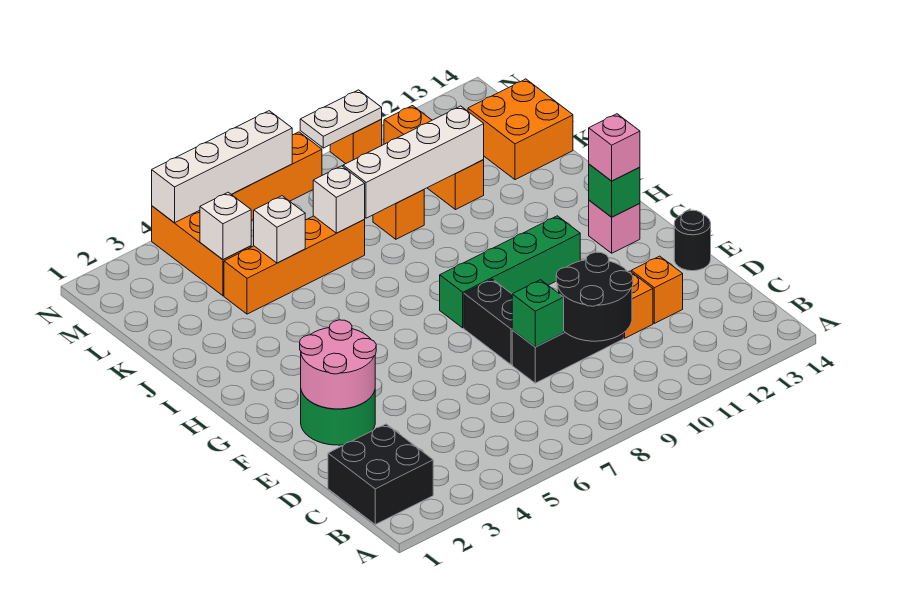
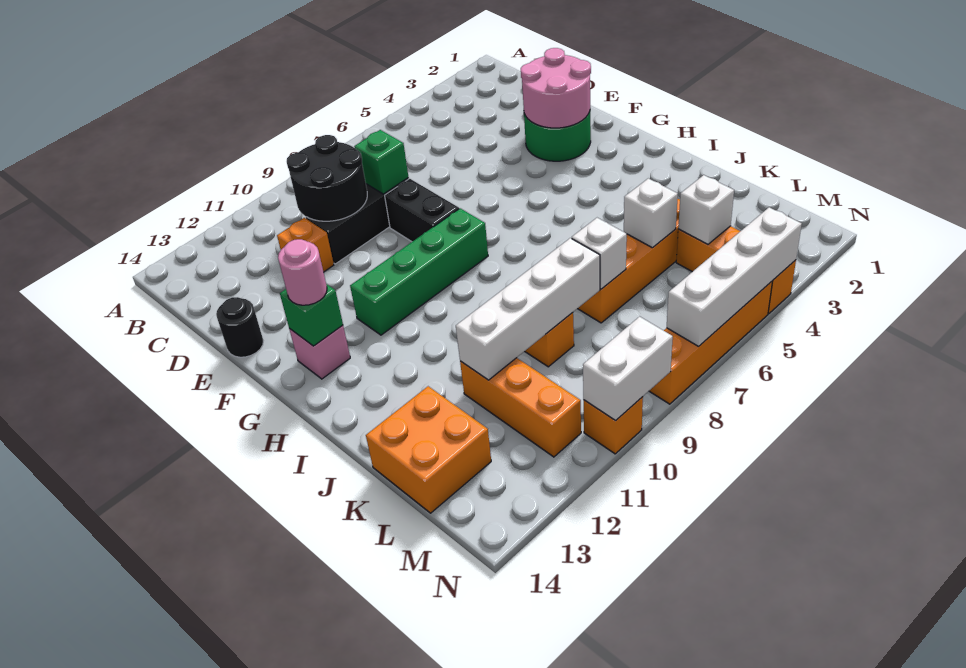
black brick B1:C2 level 1 -> none
orange brick D12 level 1 -> none
pink brick G13 level 3 -> pink round brick G13 level 3
white plate N9:N10 level 2 -> white brick N9:N10 level 2

